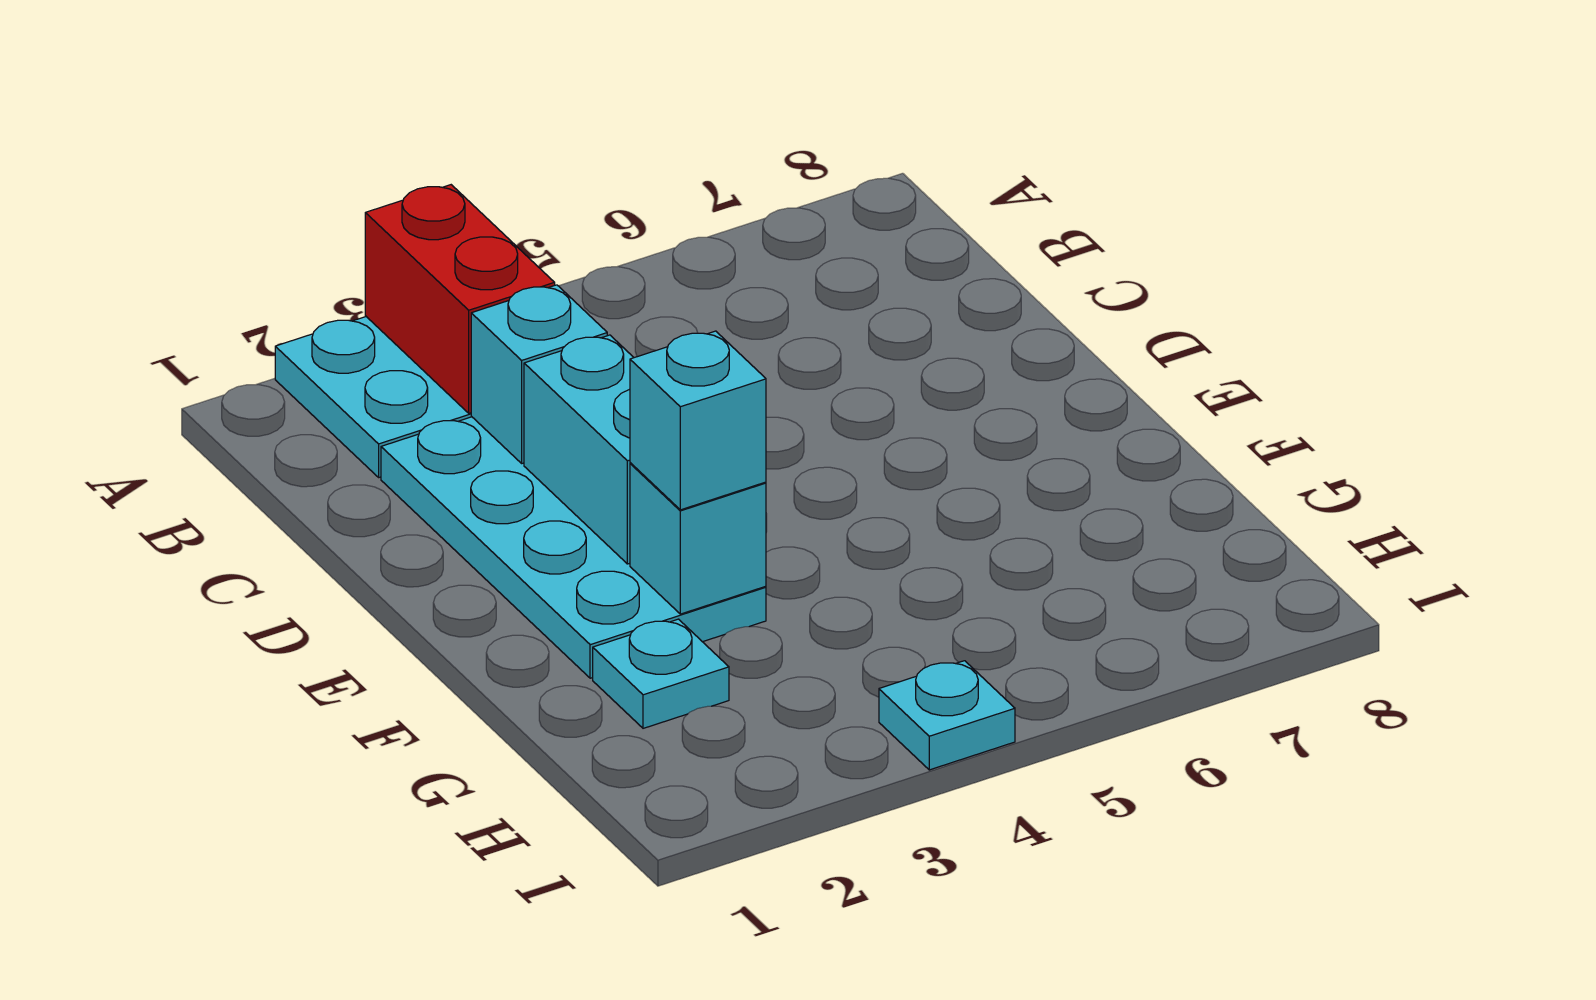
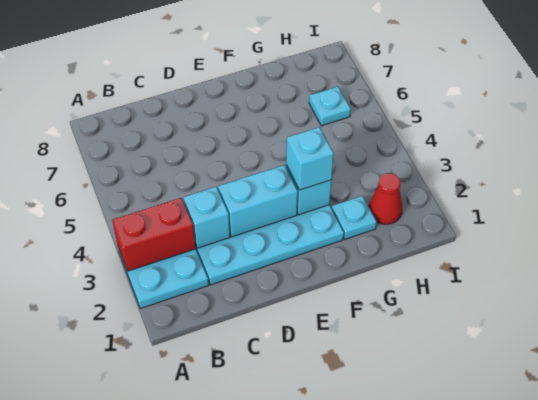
none -> red cone H2 level 1
cyan plate I4 level 1 -> cyan plate H6 level 1

